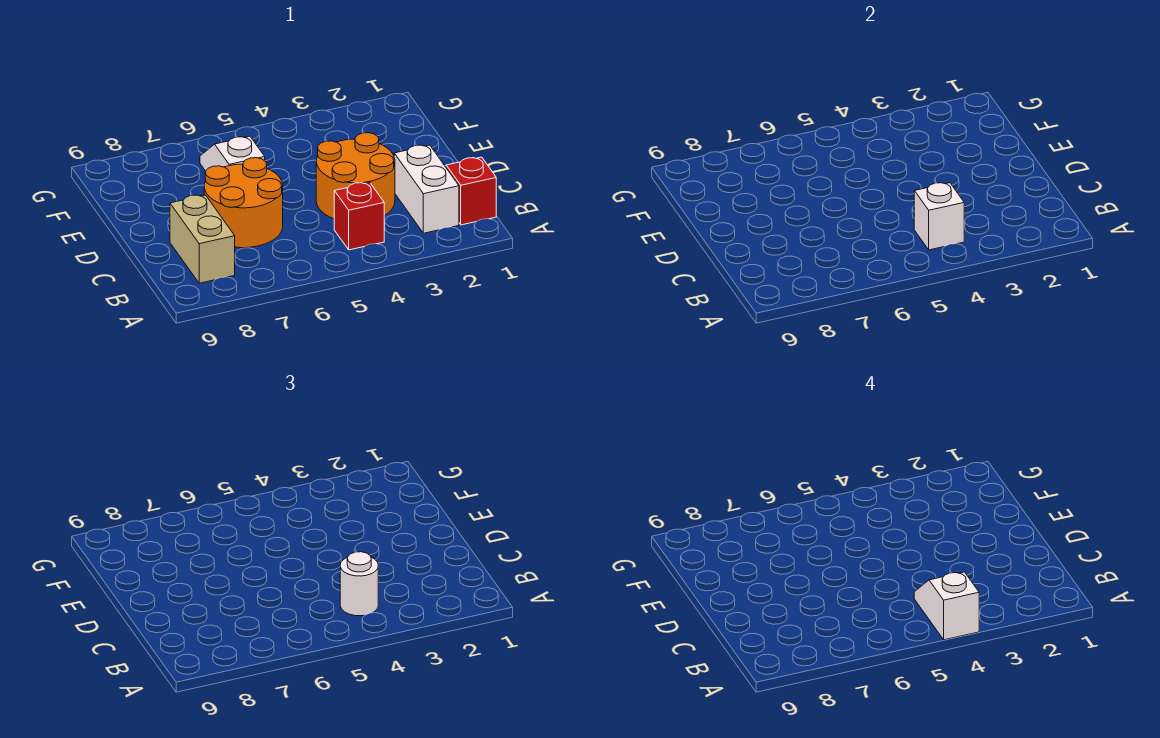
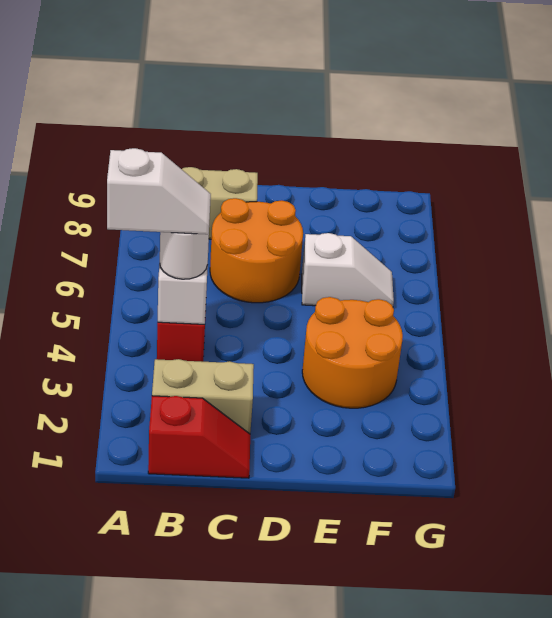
white brick B2:C2 level 1 -> tan brick B2:C2 level 1
orange round brick C3:D4 level 1 -> orange round brick E3:F4 level 1

